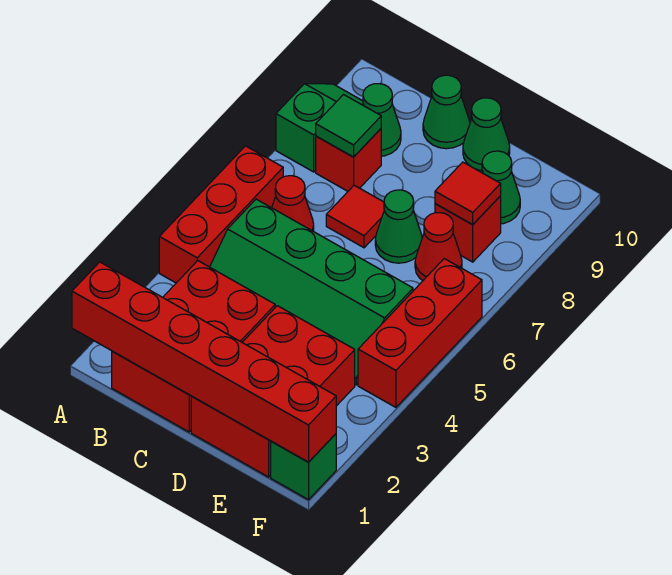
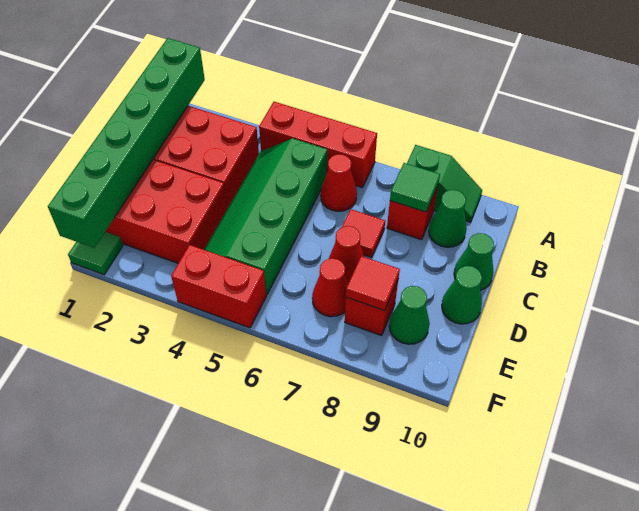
red brick A1:F1 level 2 -> green brick A1:F1 level 2
green cone D7 level 1 -> red cone D7 level 1
green brick F1 level 1 -> green tile F1 level 1
red brick F4:F6 level 1 -> red brick F4:F5 level 1

